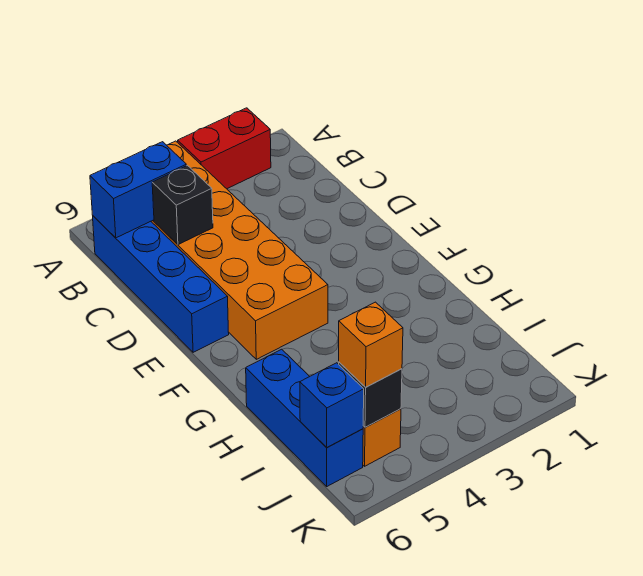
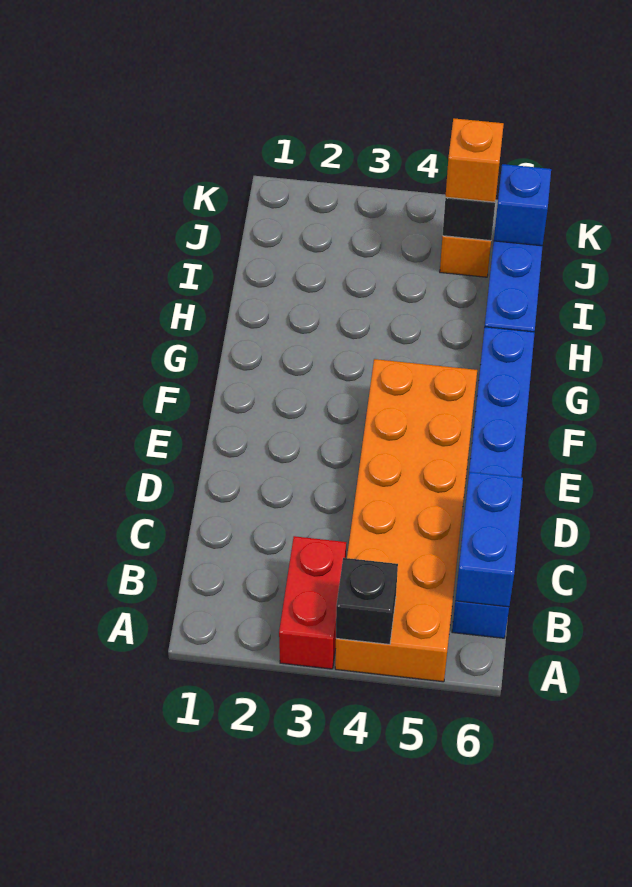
red brick A2:A3 level 1 -> red brick A3:B3 level 1
blue brick B5:B6 level 2 -> blue brick B6:C6 level 2
blue brick B6:E6 level 1 -> blue brick B6:G6 level 1
black brick C5 level 2 -> black brick A4 level 2

